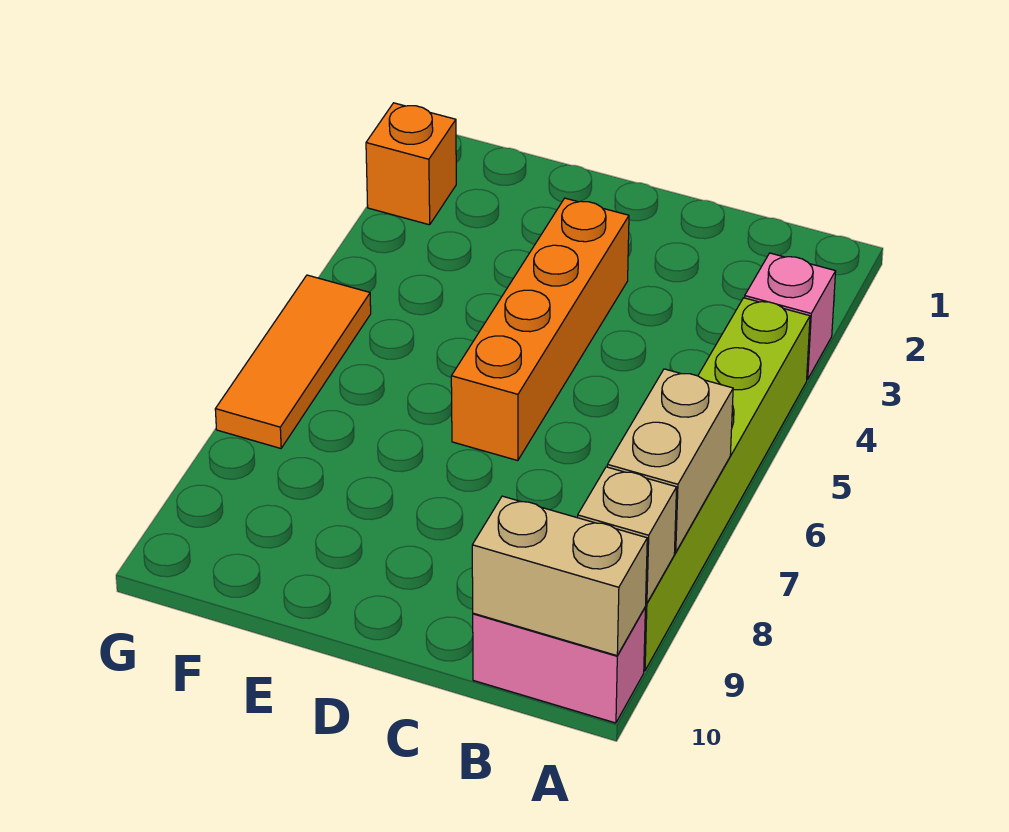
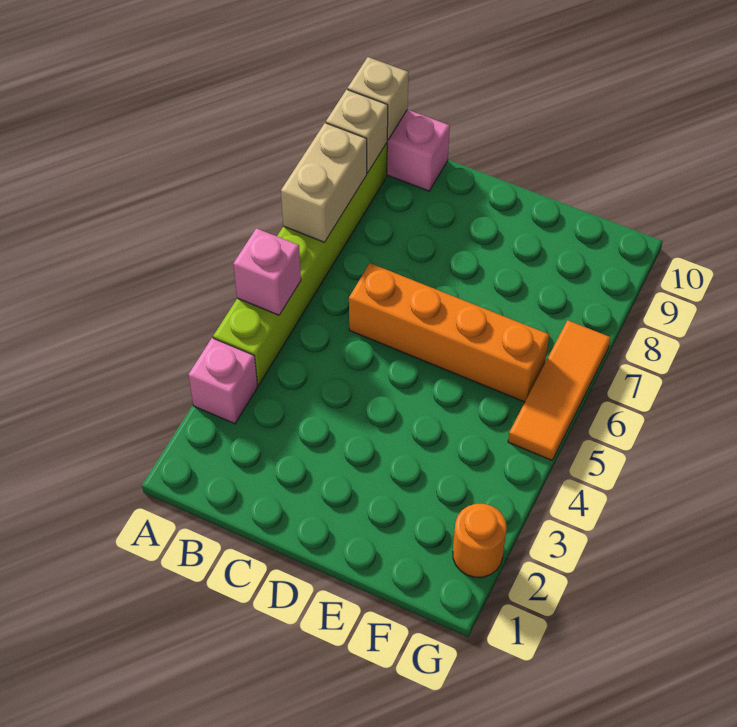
none -> pink brick A5 level 2
tan brick A10:B10 level 2 -> tan brick A10 level 2
orange brick D3:D6 level 1 -> orange brick C6:F6 level 1
orange brick G2 level 1 -> orange round brick G2 level 1

